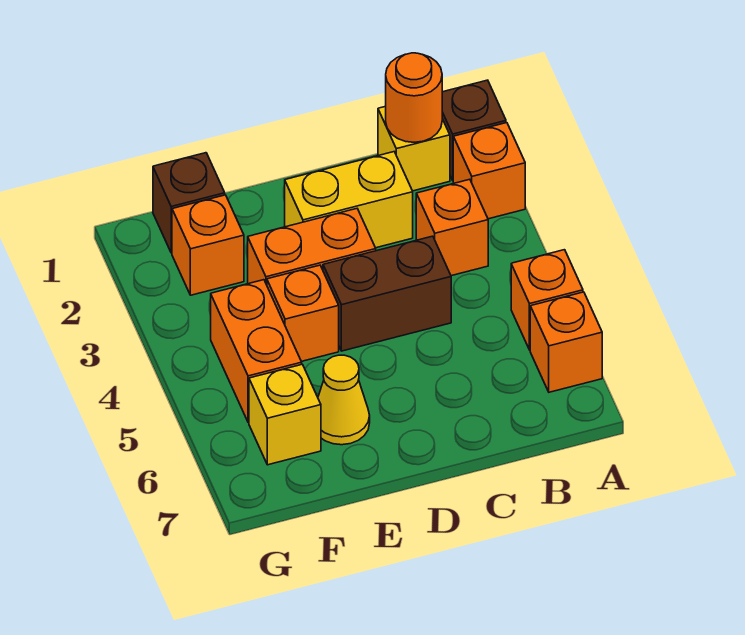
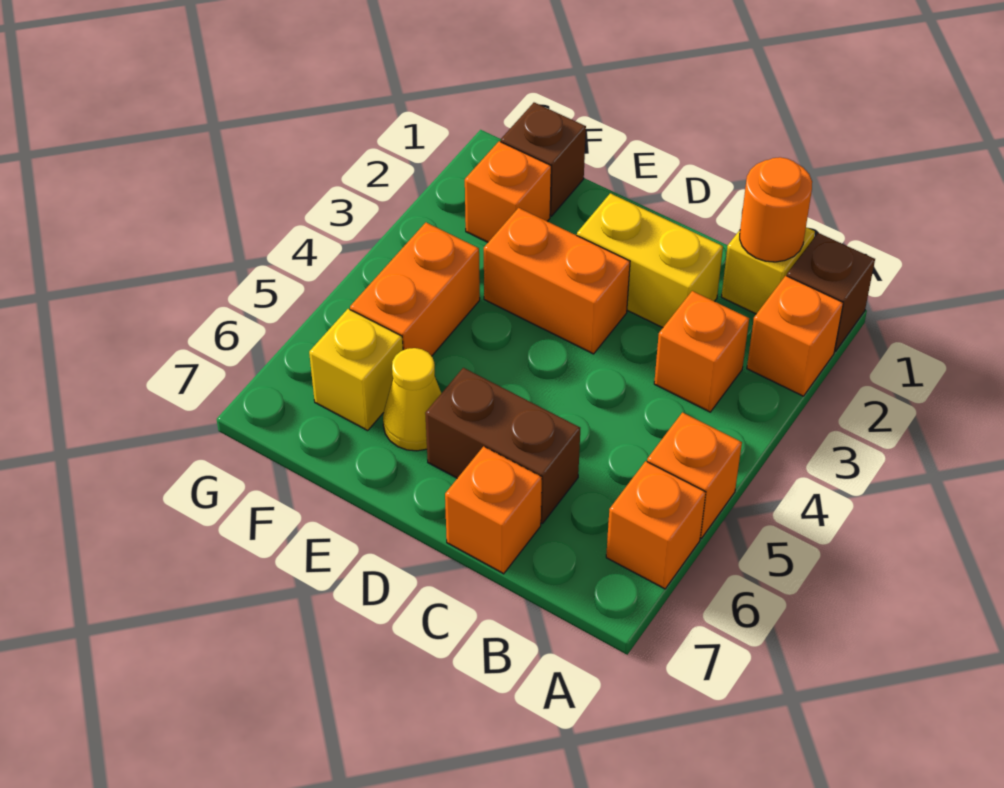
brown brick C4:D4 level 1 -> brown brick C6:D6 level 1
orange brick E4 level 1 -> orange brick C7 level 1

